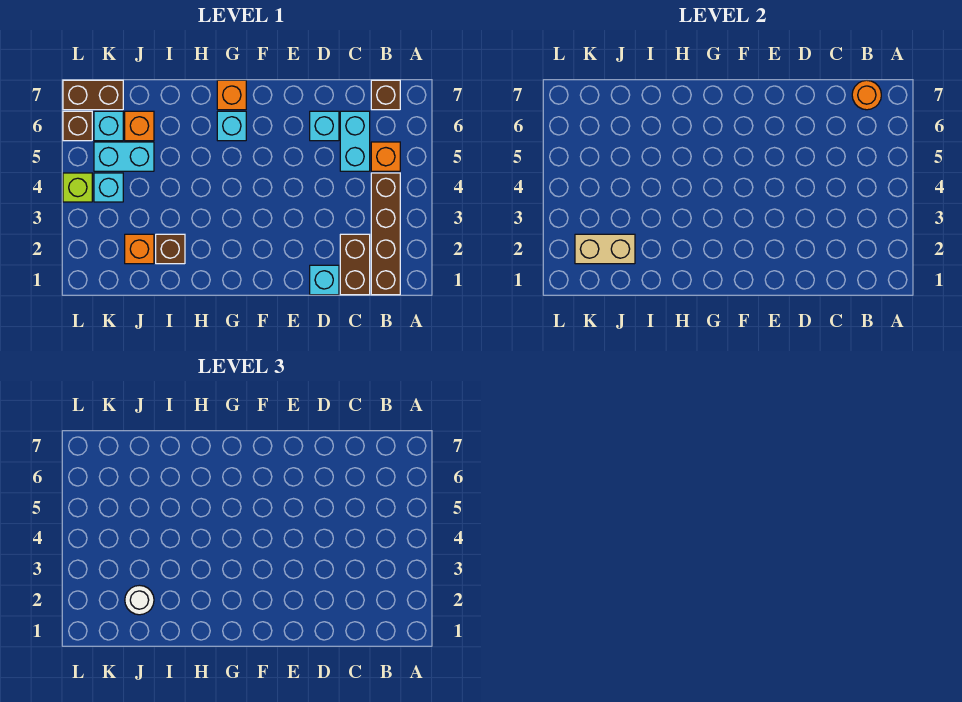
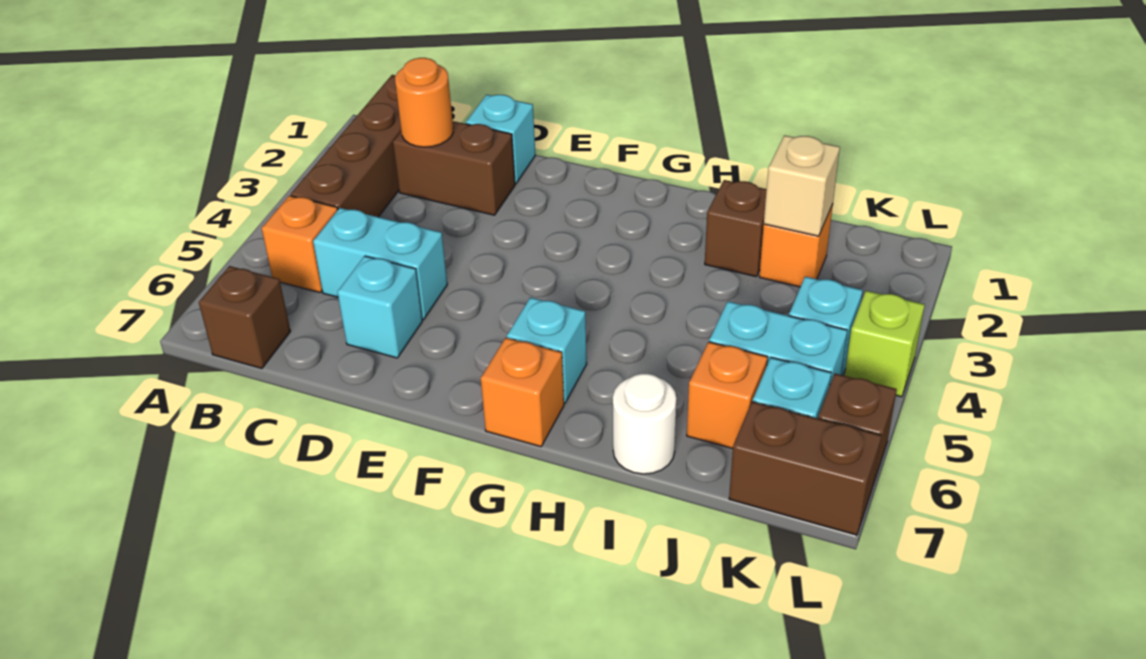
orange round brick B7 level 2 -> orange round brick C2 level 2
brown brick C1:C2 level 1 -> brown brick C2:D2 level 1
cyan brick C5:C6 level 1 -> cyan brick C5:D5 level 1
tan brick J2:K2 level 2 -> tan brick J2 level 2
white round brick J2 level 3 -> white round brick I7 level 1

